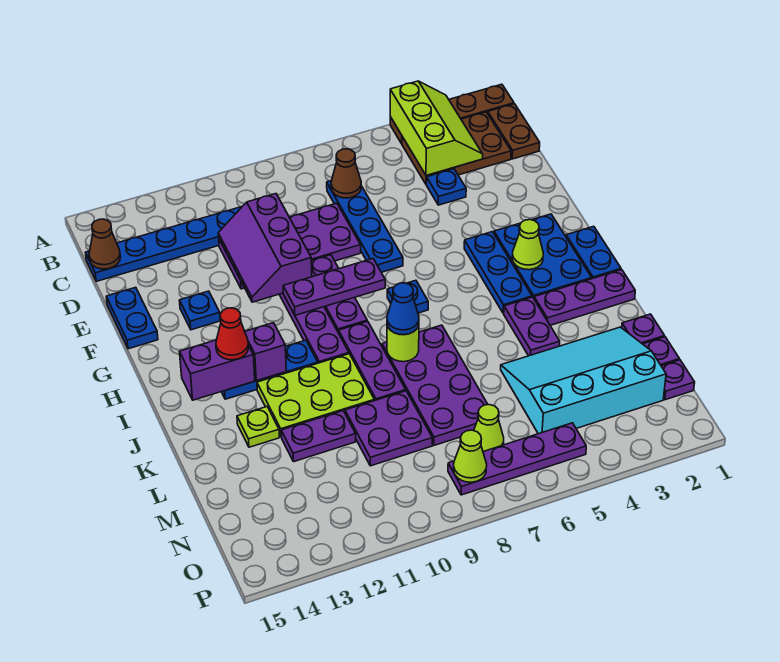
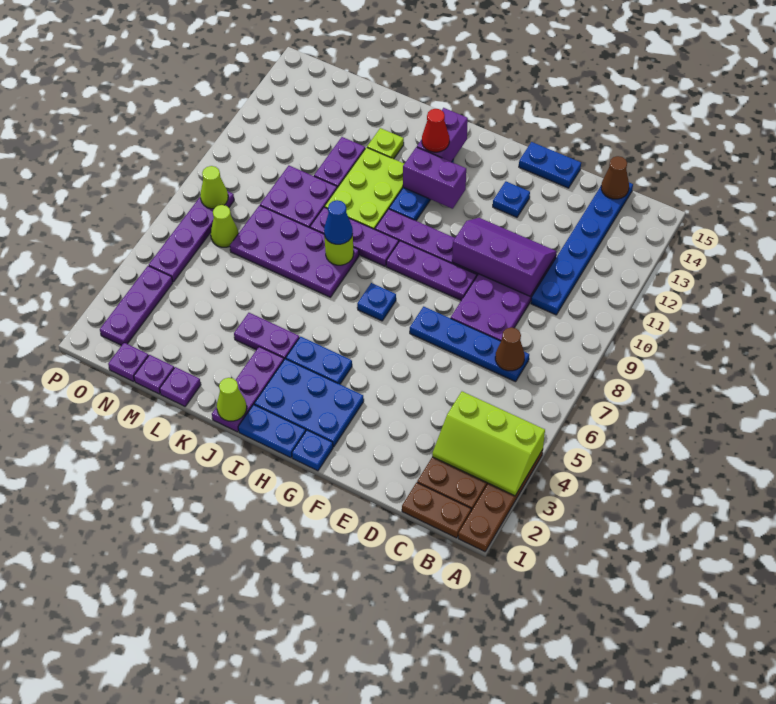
blue plate D4 level 1 -> blue plate G1 level 1
blue plate G4:I4 level 1 -> blue plate H4:I4 level 1
purple plate G8:G10 level 2 -> purple plate O2:O4 level 1
lime cone H3 level 2 -> lime cone J1 level 2
purple brick I12 level 2 -> purple brick H12:I12 level 2
cyan slope L2:N5 level 1 top N -> none

